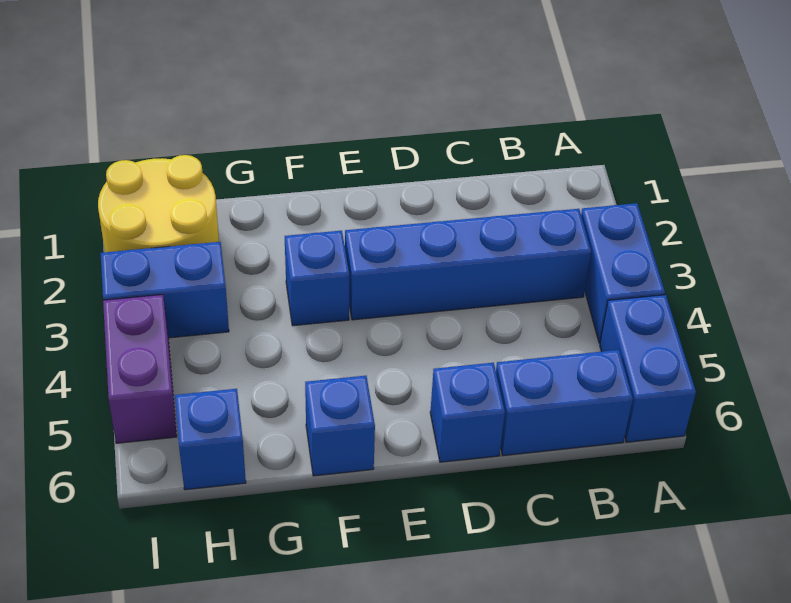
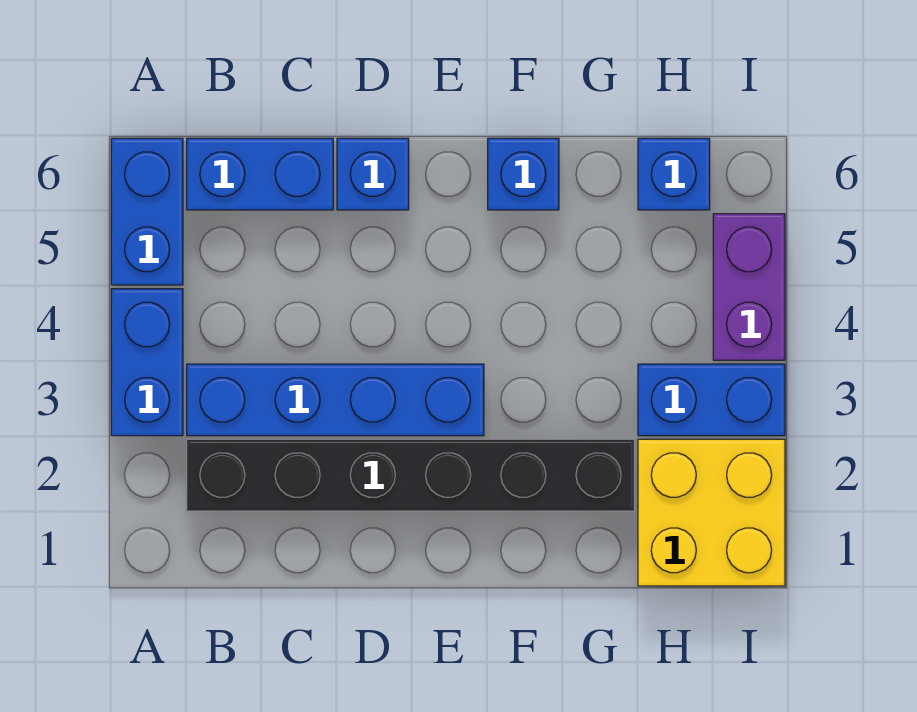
none -> black brick B2:G2 level 1
blue brick F3 level 1 -> none
yellow round brick H1:I2 level 1 -> yellow brick H1:I2 level 1

